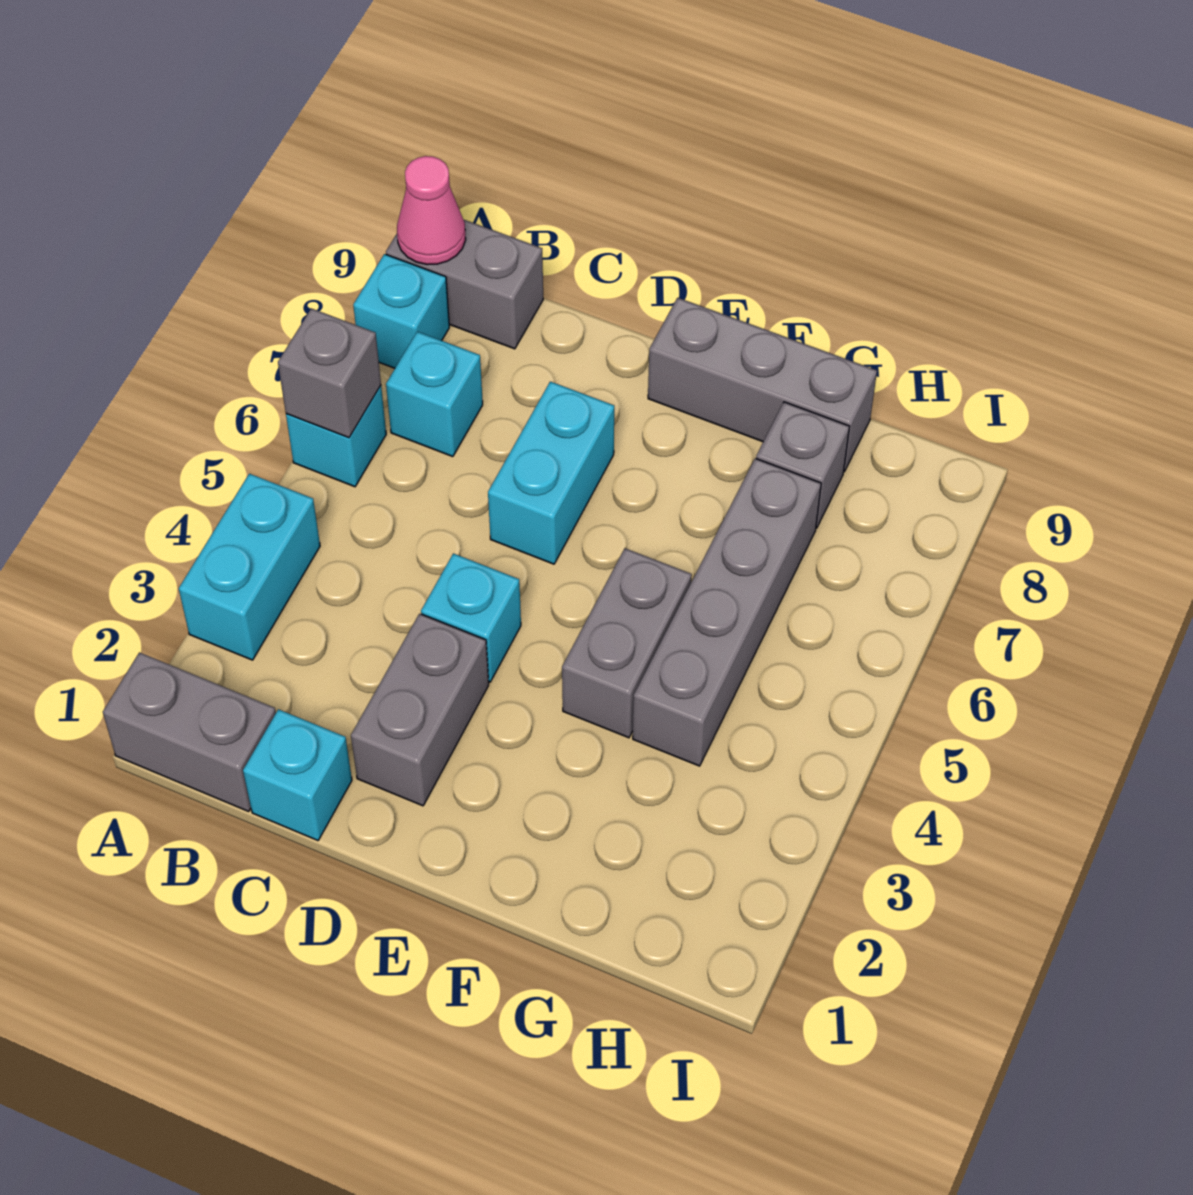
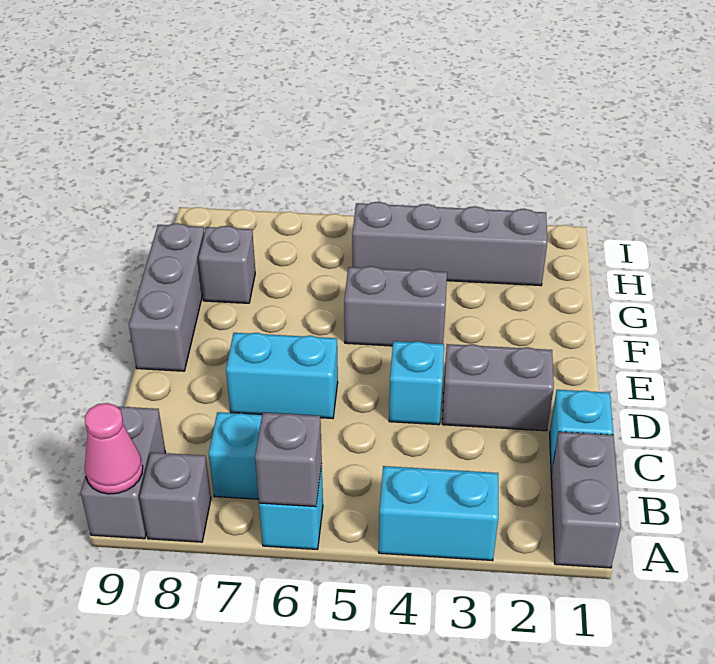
cyan brick A8 level 1 -> grey brick A8 level 1
grey brick G4:G7 level 1 -> grey brick H2:H5 level 1

